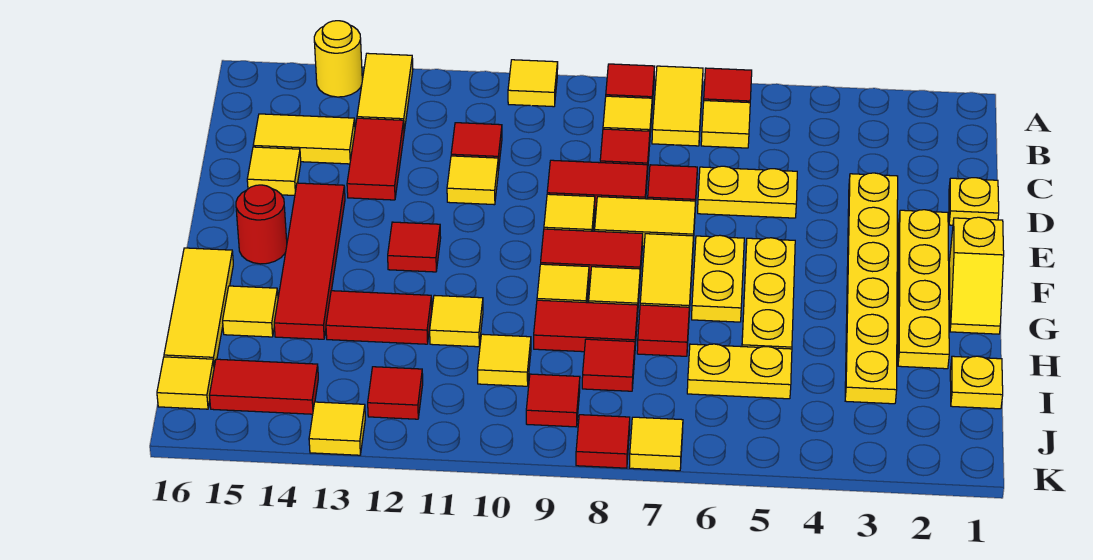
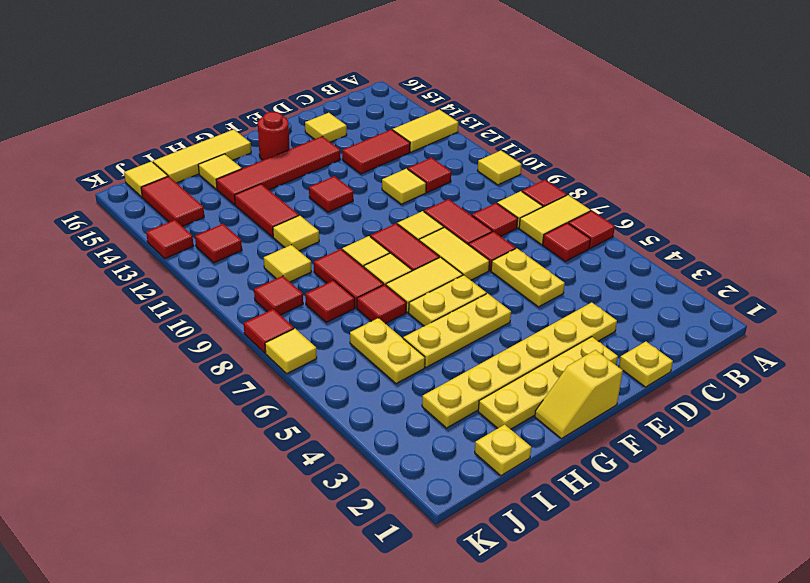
yellow round brick A14 level 1 -> none
yellow tile B6 level 1 -> red tile B6 level 1
yellow tile C14:C15 level 1 -> none
yellow tile K13 level 1 -> red tile K13 level 1

